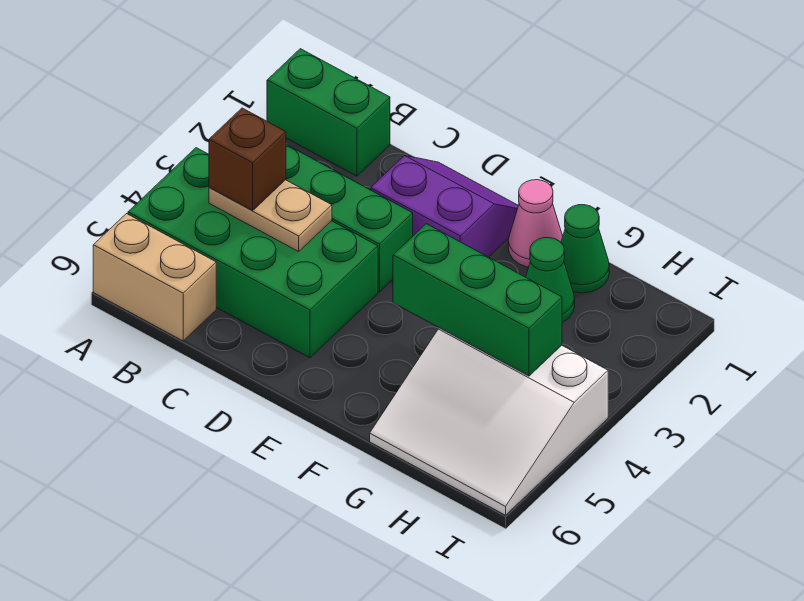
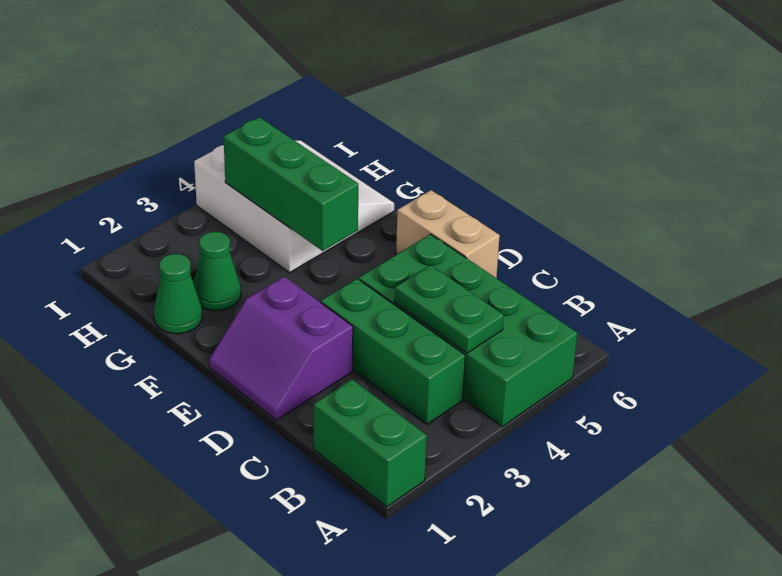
tan brick A6:B6 level 1 -> tan brick D6:E6 level 1
tan plate B4:C4 level 2 -> green plate B4:C4 level 2
brown brick B4 level 3 -> none
pink cone F1 level 1 -> none

